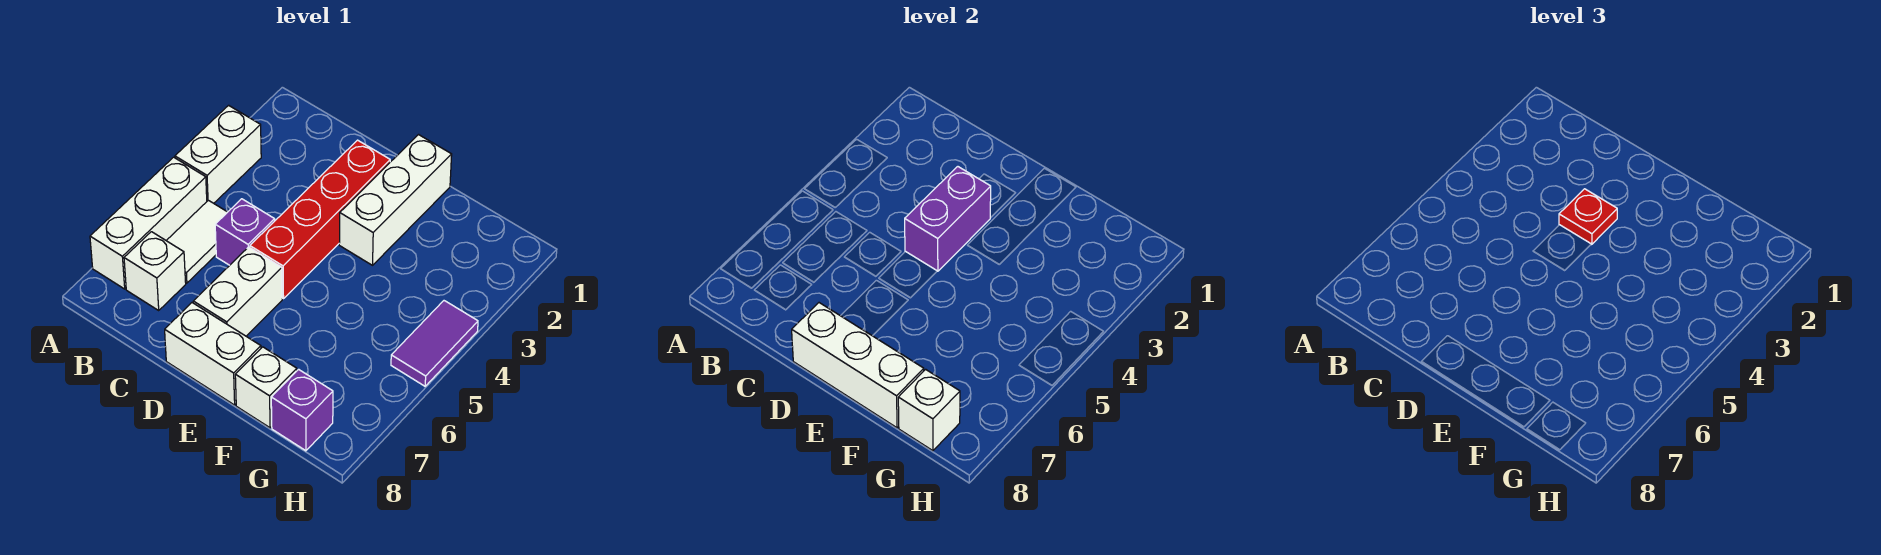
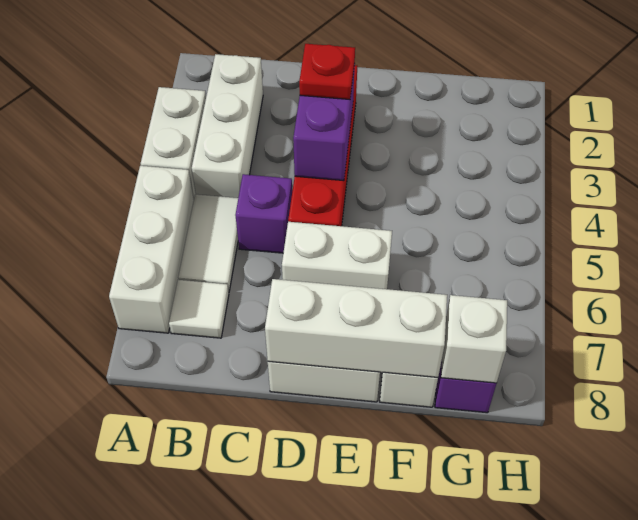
white brick B7 level 1 -> white tile B7 level 1
white brick D6:D7 level 1 -> white brick D6:E6 level 1
white brick E1:E3 level 1 -> white brick B2:B4 level 1
purple tile H4:H5 level 1 -> none

